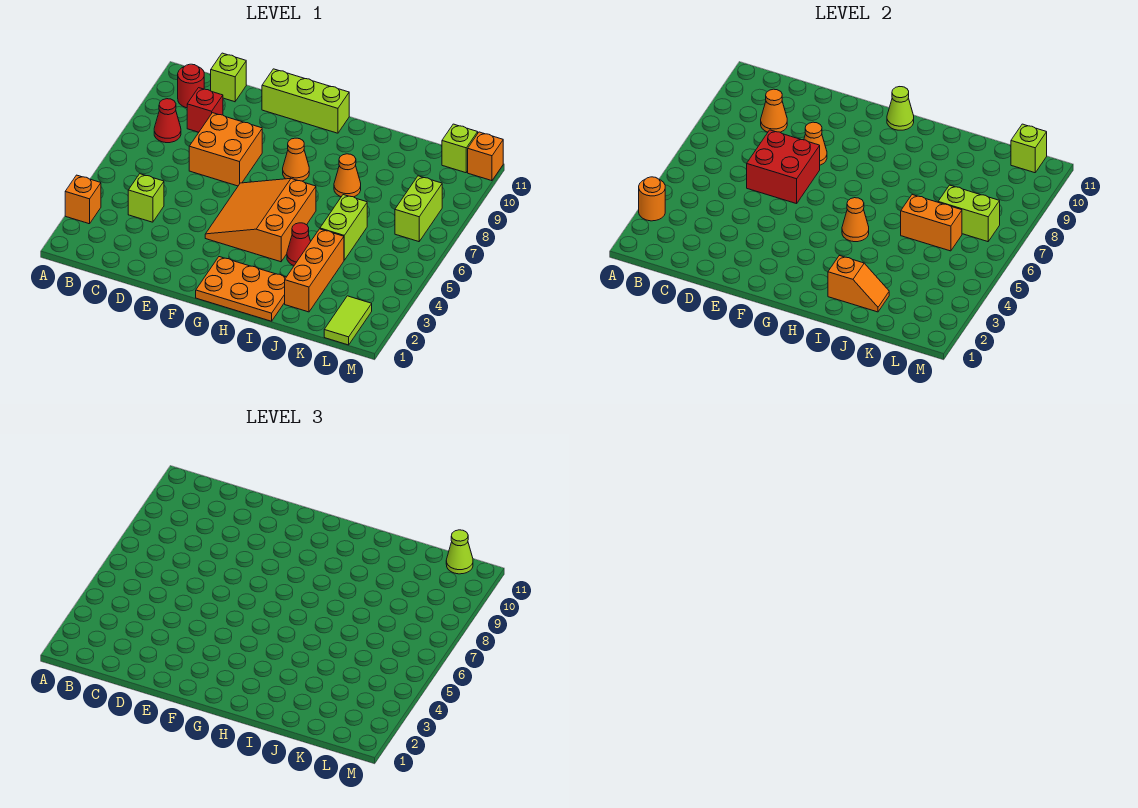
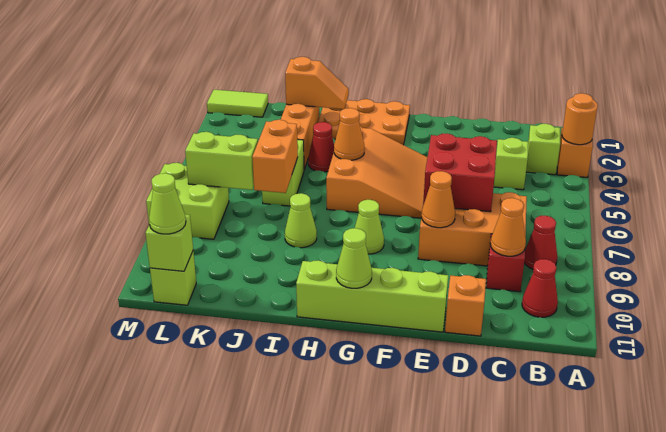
red round brick B10 level 1 -> red cone B10 level 1
lime brick C11 level 1 -> lime brick B3 level 1
orange brick D7:E8 level 1 -> orange brick C7:E8 level 1
lime brick E11:G11 level 1 -> lime brick E11:H11 level 1
orange cone G8 level 1 -> lime cone G8 level 1
orange slope I2:J2 level 2 top I -> orange slope I2:J2 level 2 top J
orange cone I8 level 1 -> lime cone I8 level 1
orange brick J6:K6 level 2 -> orange brick J6:J7 level 2
lime tile L1:L2 level 1 -> lime tile L1:M1 level 1
lime brick L7:L8 level 1 -> lime brick L7:M8 level 1
orange brick M11 level 1 -> orange brick D11 level 1

